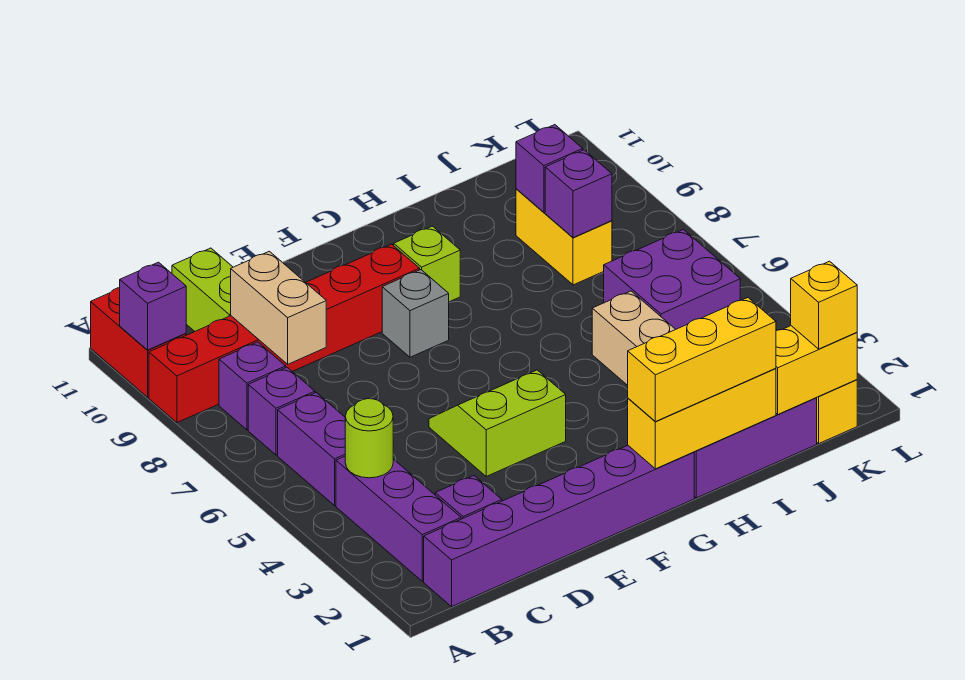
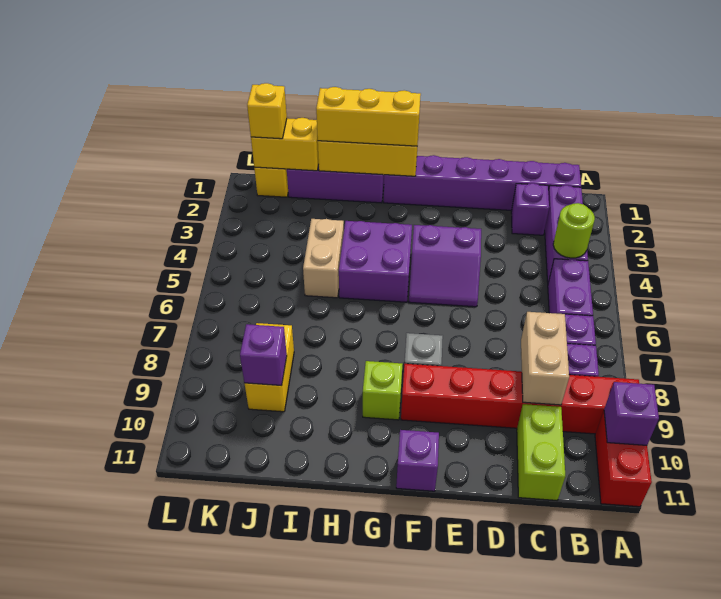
lime slope E4:F5 level 1 top 4 -> purple slope E4:F5 level 1 top 4
purple brick J5:K6 level 1 -> purple brick G4:H5 level 1
purple brick J8 level 2 -> purple brick F11 level 1

